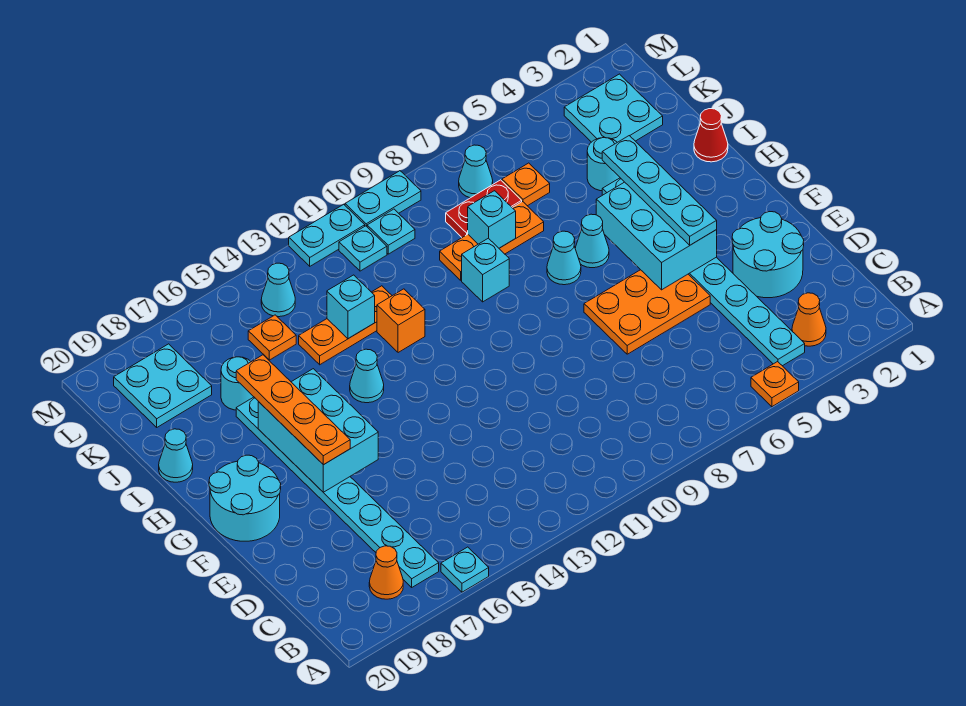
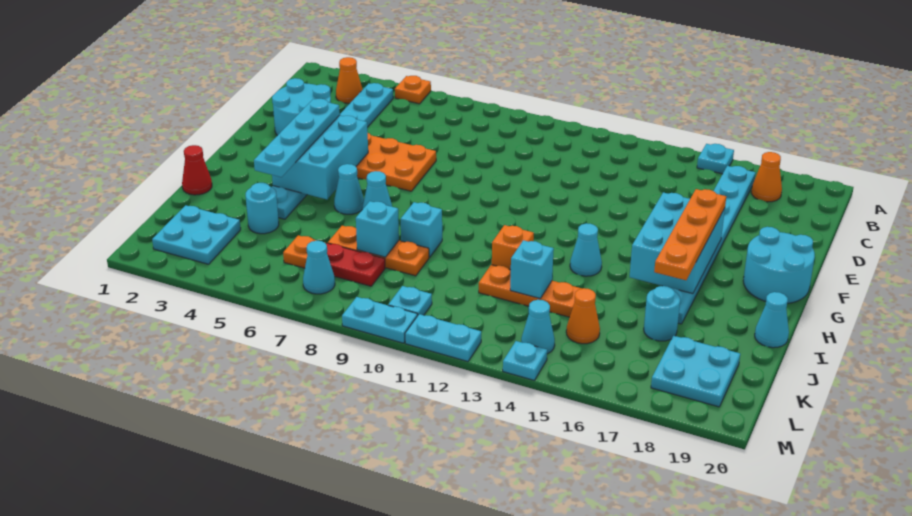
orange plate K15 level 1 -> orange cone K15 level 1
cyan plate L11 level 1 -> cyan plate M14 level 1

